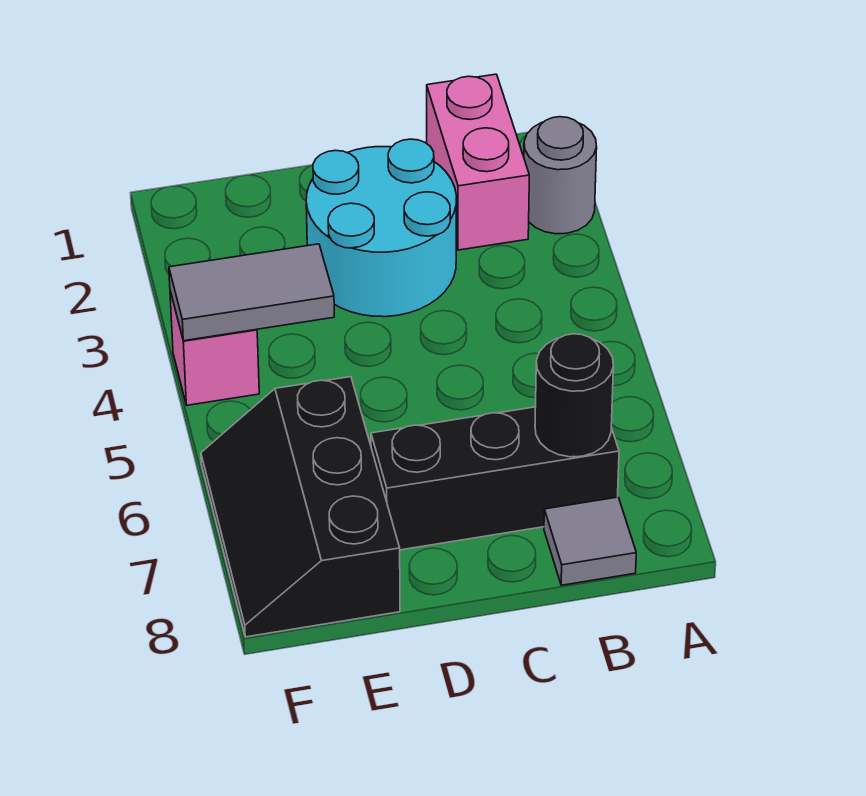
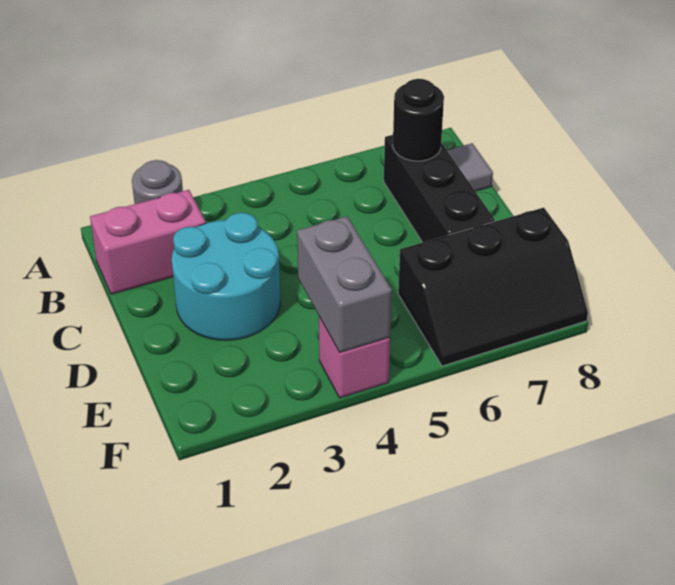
grey tile E4:F4 level 2 -> grey brick E4:F4 level 2

